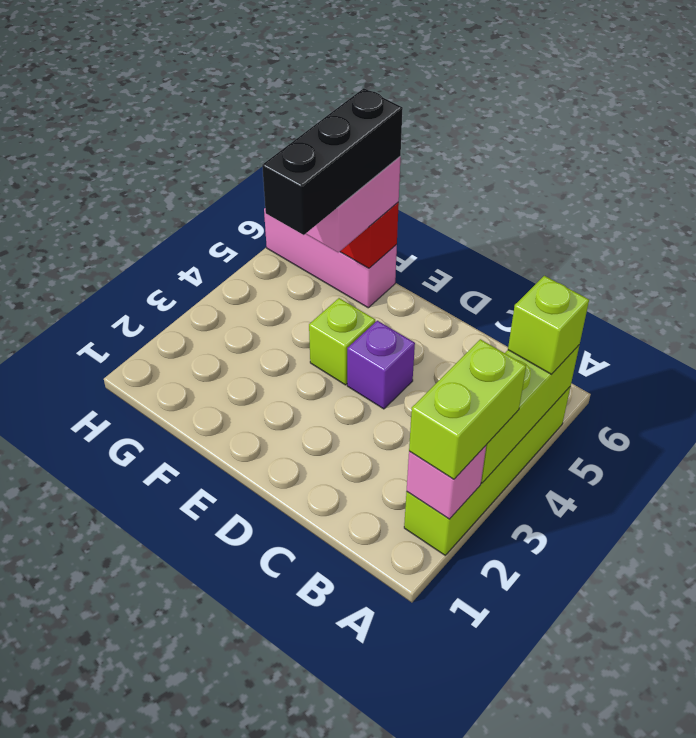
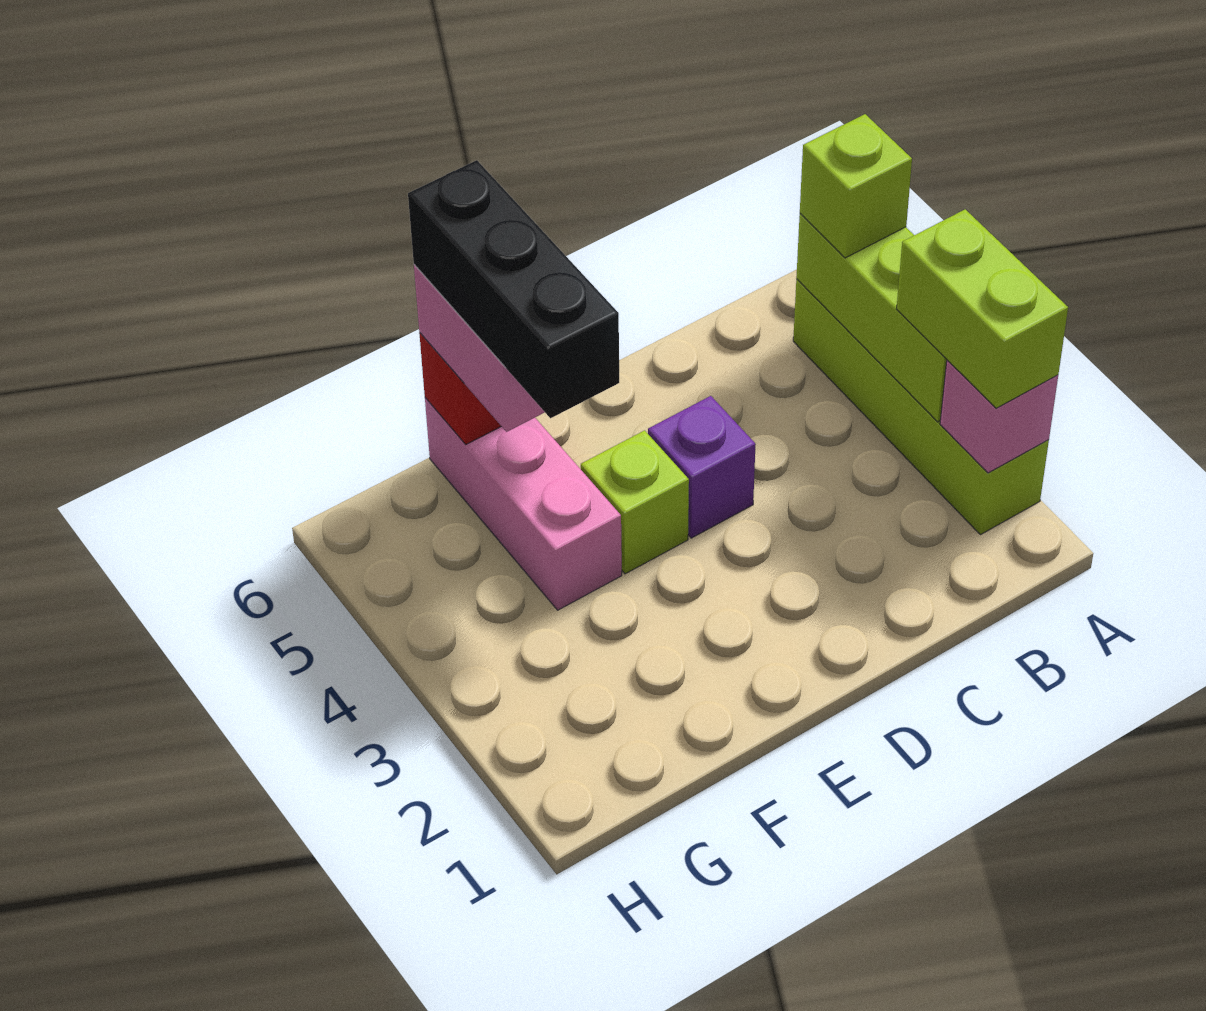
pink brick F6:H6 level 1 -> pink brick F4:F6 level 1

